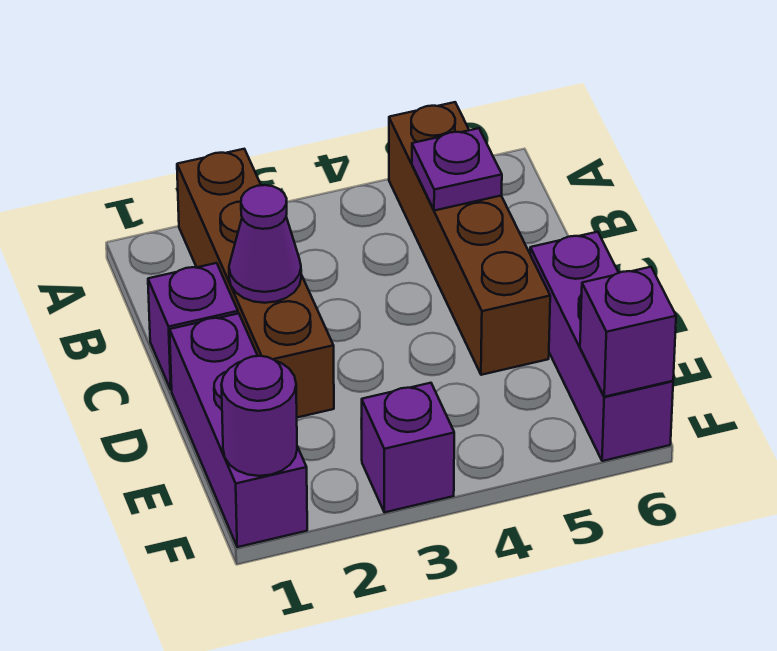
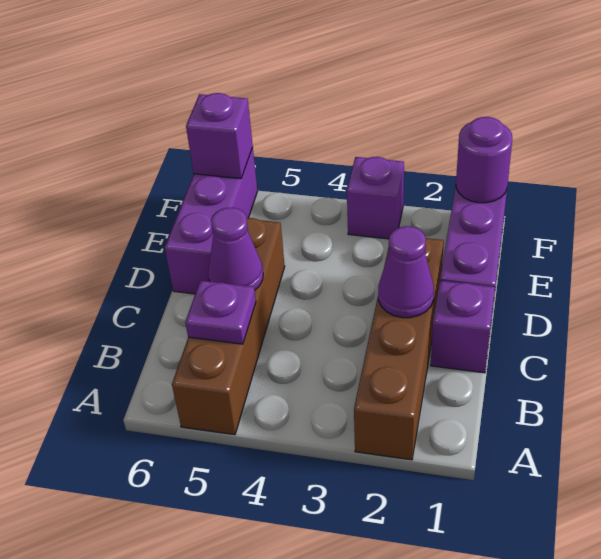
none -> purple cone C5 level 2

